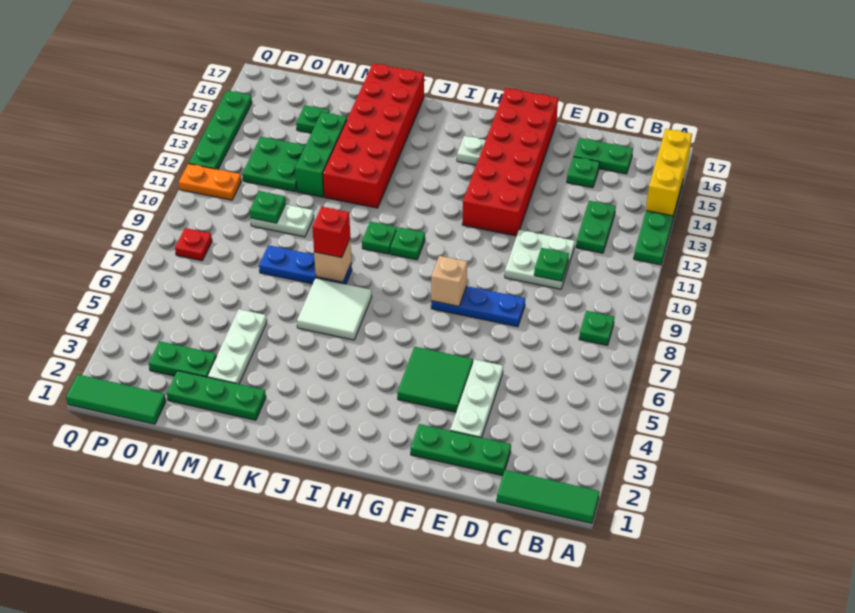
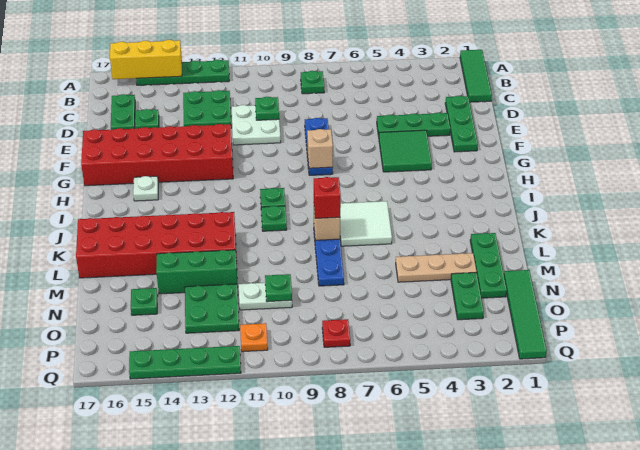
green plate C12:C13 level 1 -> green plate C12:D13 level 1
white plate E3:E5 level 1 -> green plate E3:E5 level 1
white plate M3:M5 level 1 -> tan plate M3:M5 level 1
white plate M10:N10 level 1 -> white plate N10:N11 level 1
green tile O1:Q1 level 1 -> green tile N1:Q1 level 1
orange plate P11:Q11 level 1 -> orange plate P11 level 1

